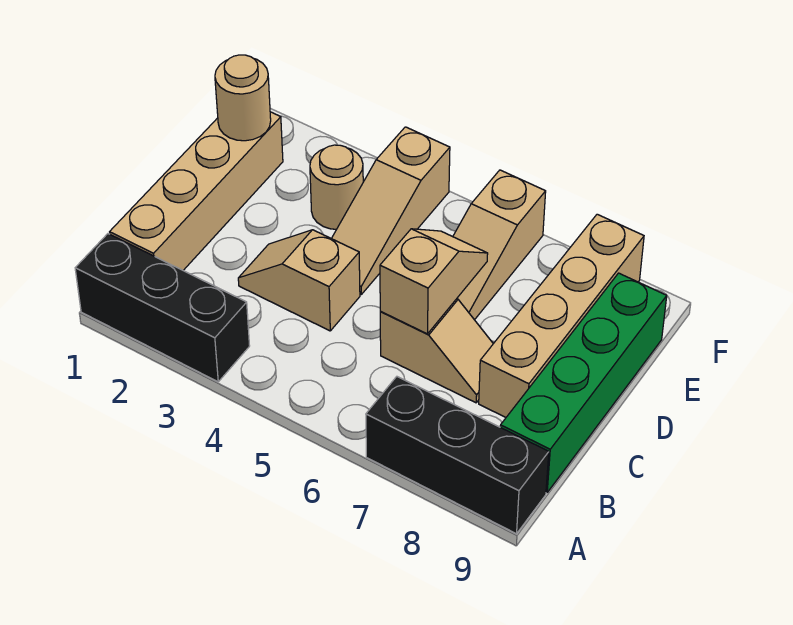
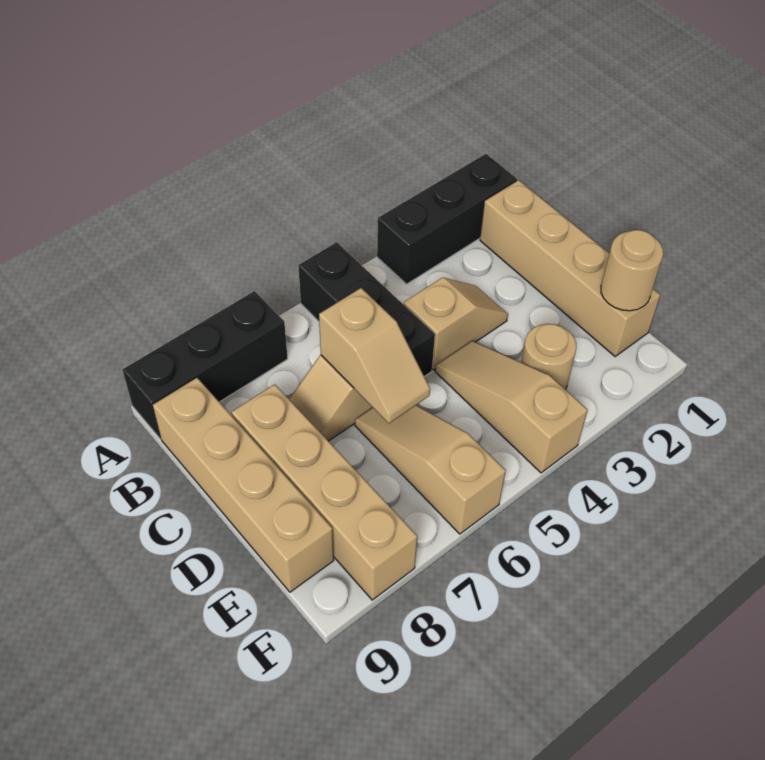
none -> black brick A5:C5 level 1
green brick B9:E9 level 1 -> tan brick B9:E9 level 1

